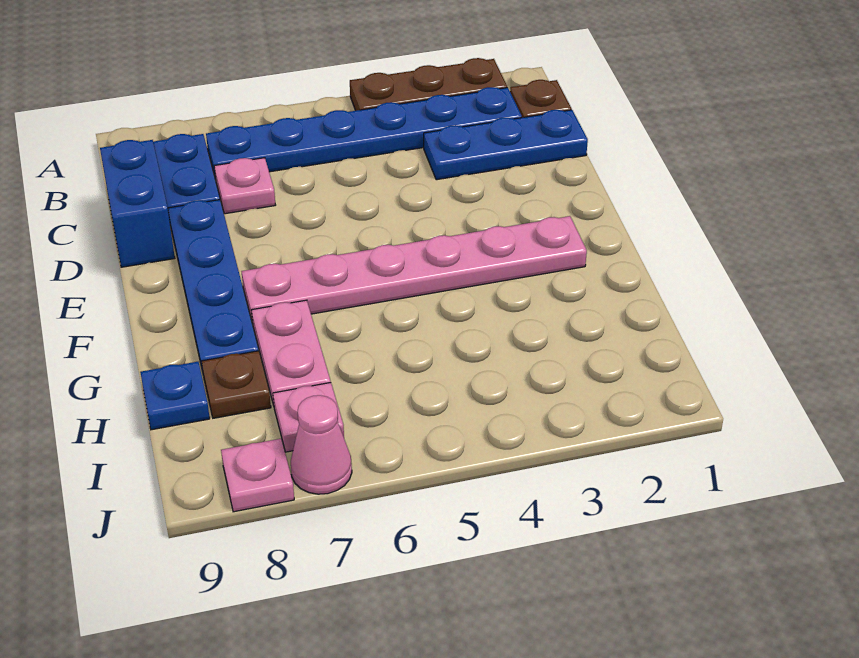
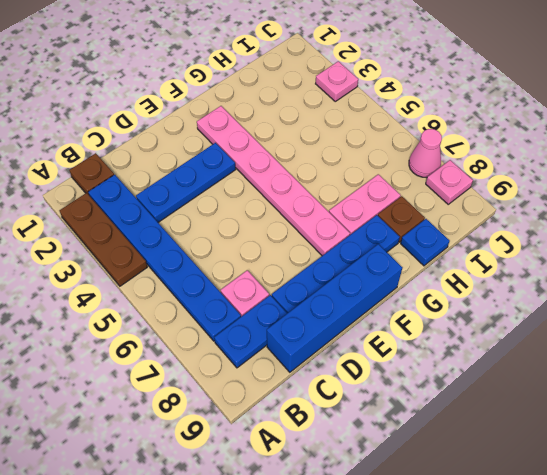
blue plate C1:C3 level 1 -> blue plate C3:E3 level 1
blue brick C9:D9 level 1 -> blue brick C9:F9 level 1
pink plate I7 level 1 -> pink plate J3 level 1

